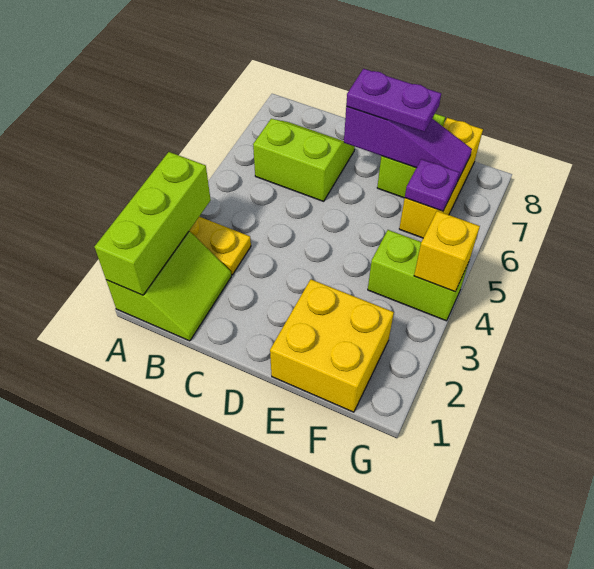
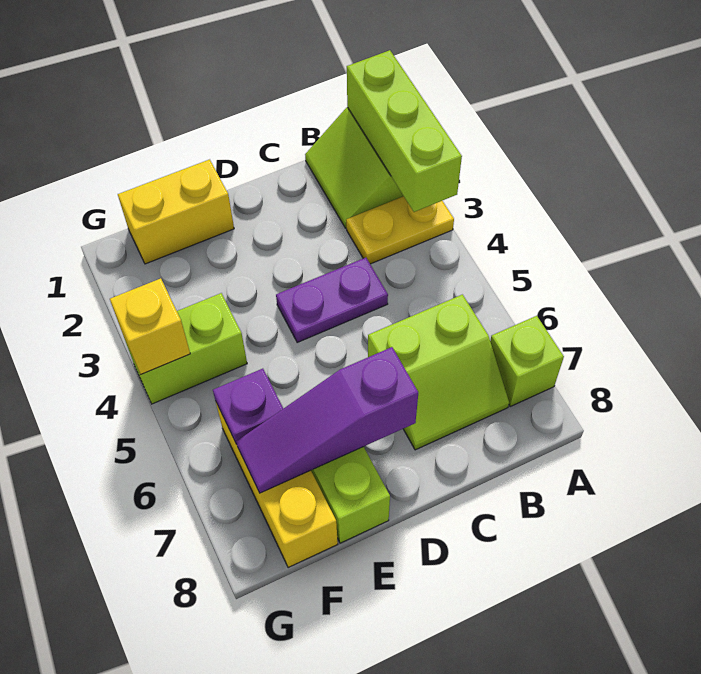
none -> lime brick A7 level 1
purple plate D7:E7 level 3 -> purple plate C4:D4 level 1
yellow brick E1:F2 level 1 -> yellow brick E1:F1 level 1

